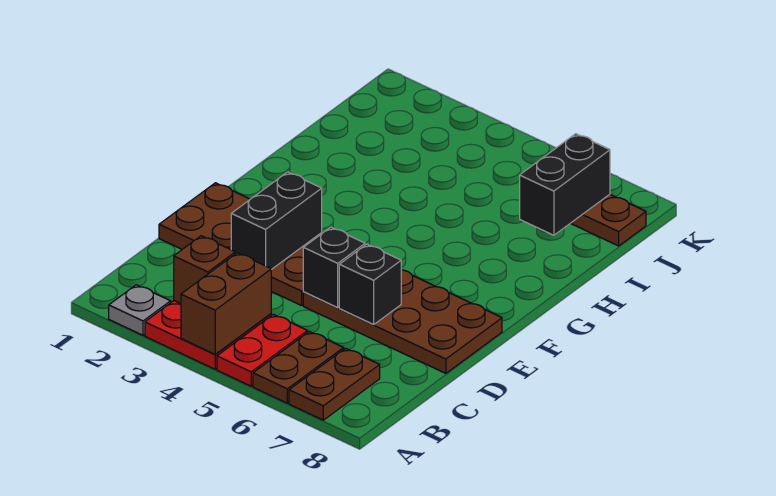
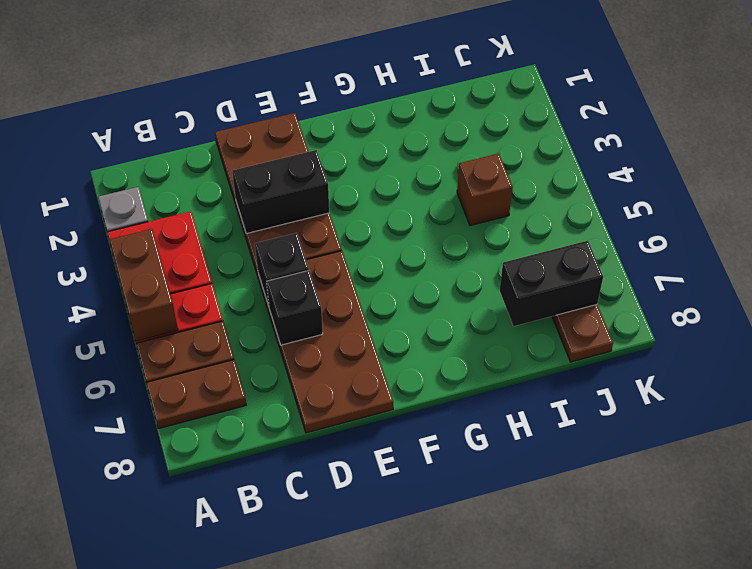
brown brick A4:B4 level 2 -> brown brick A4:A5 level 2
brown brick B3 level 2 -> brown brick I4 level 1

